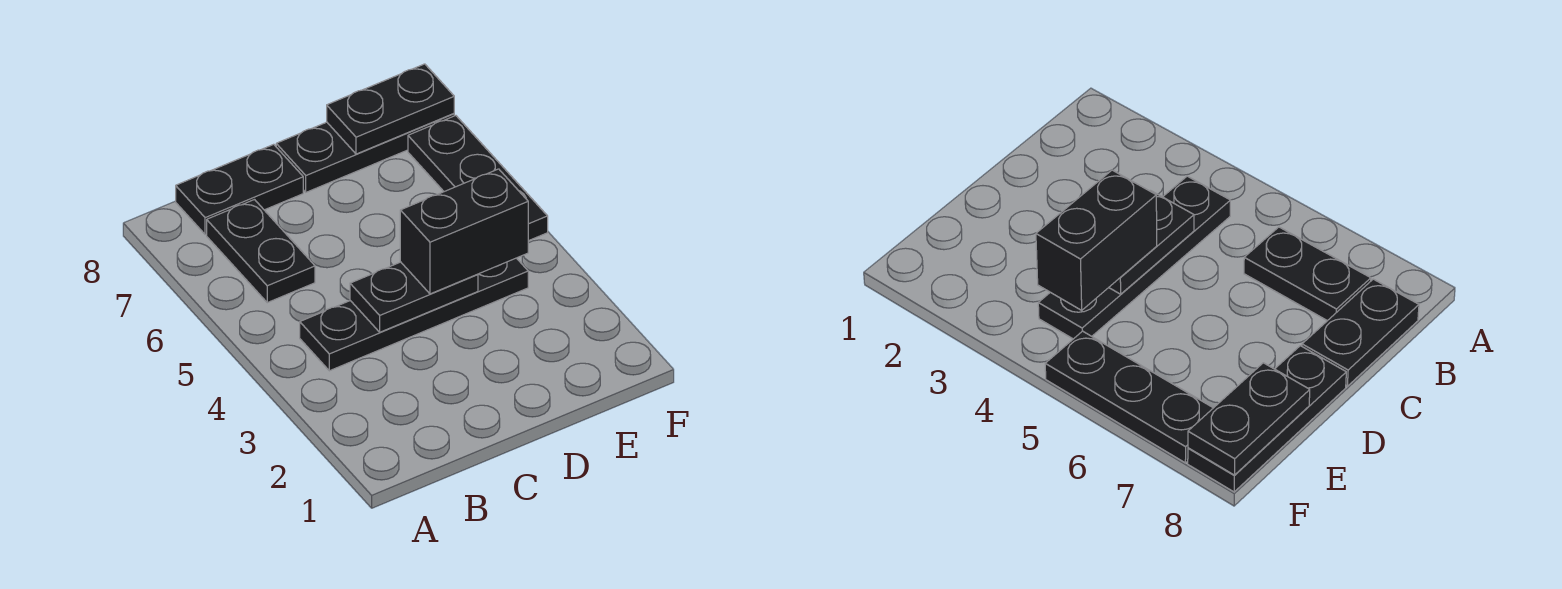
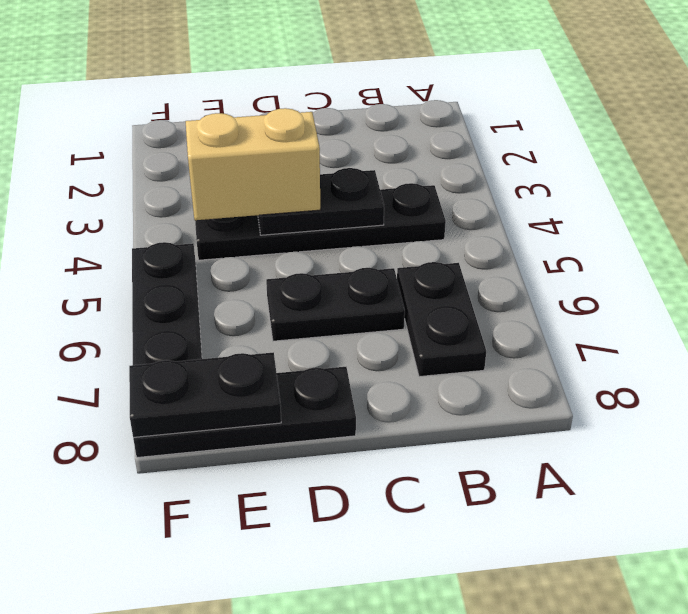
black plate B8:C8 level 1 -> black plate C6:D6 level 1
black brick D4:E4 level 3 -> tan brick D4:E4 level 3

